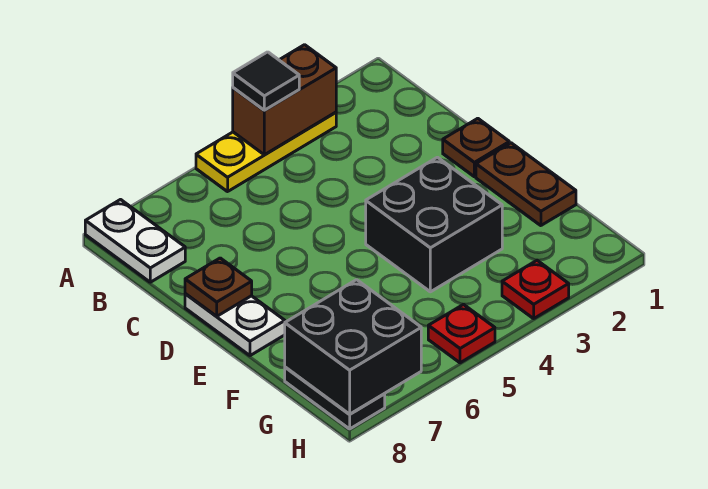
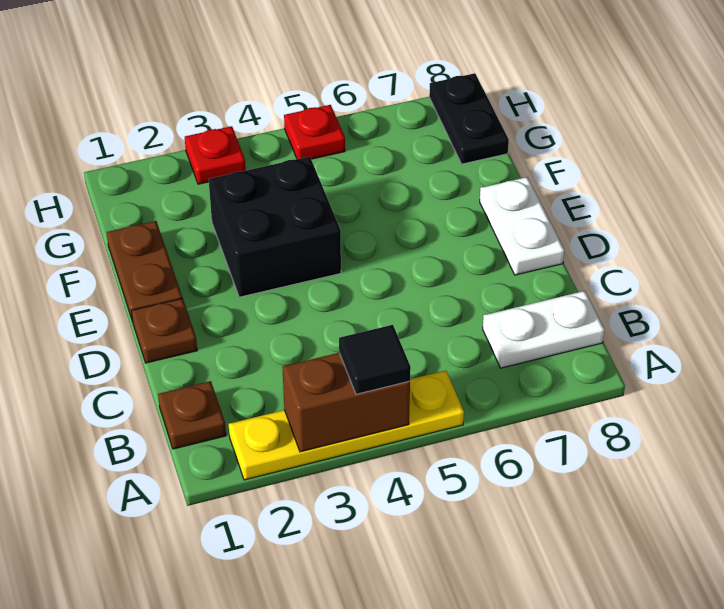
yellow plate A3:A5 level 1 -> yellow plate A2:A5 level 1
white plate A8:B8 level 1 -> white plate B7:B8 level 1
brown plate D8 level 2 -> brown plate B1 level 1
black brick G7:H8 level 2 -> none

